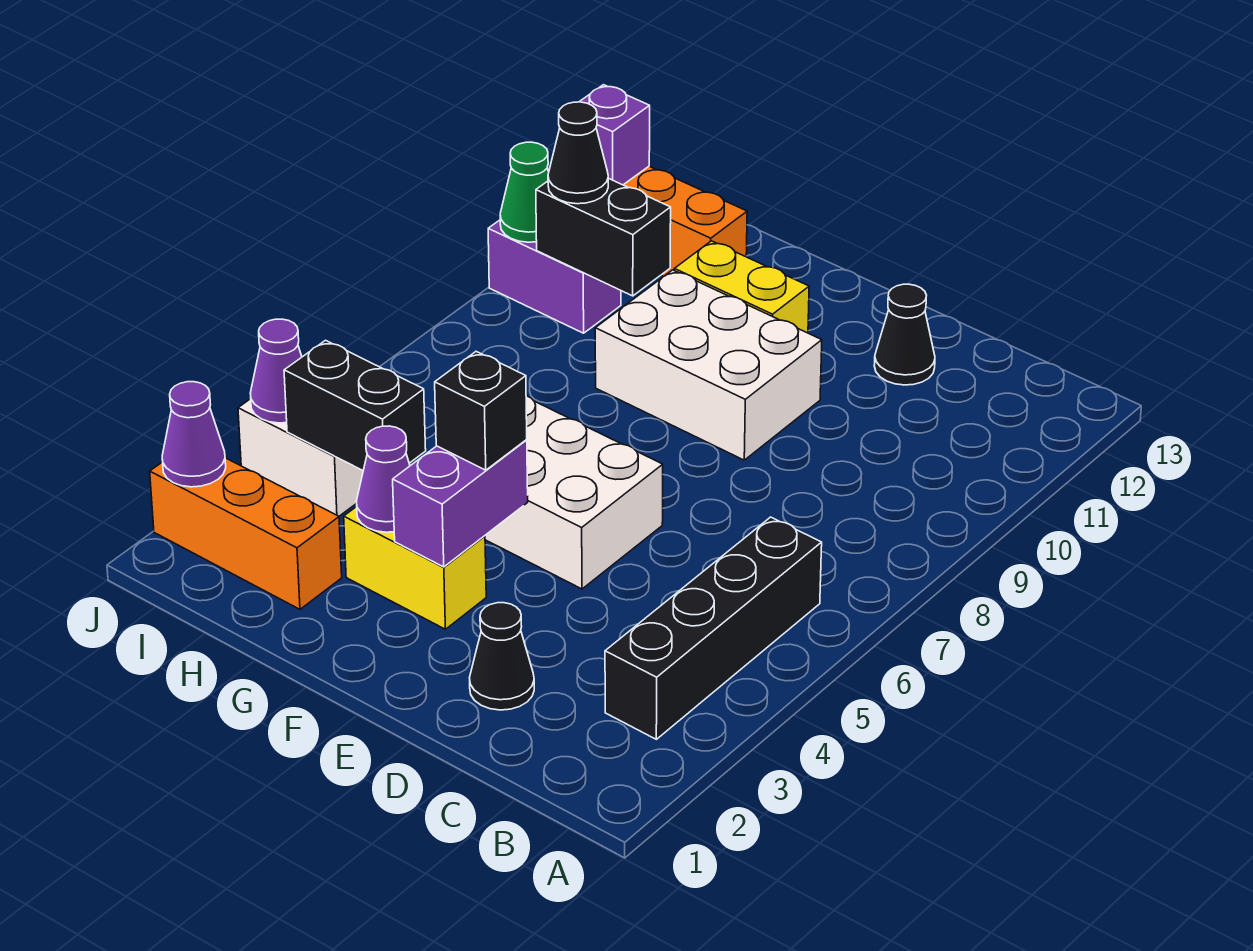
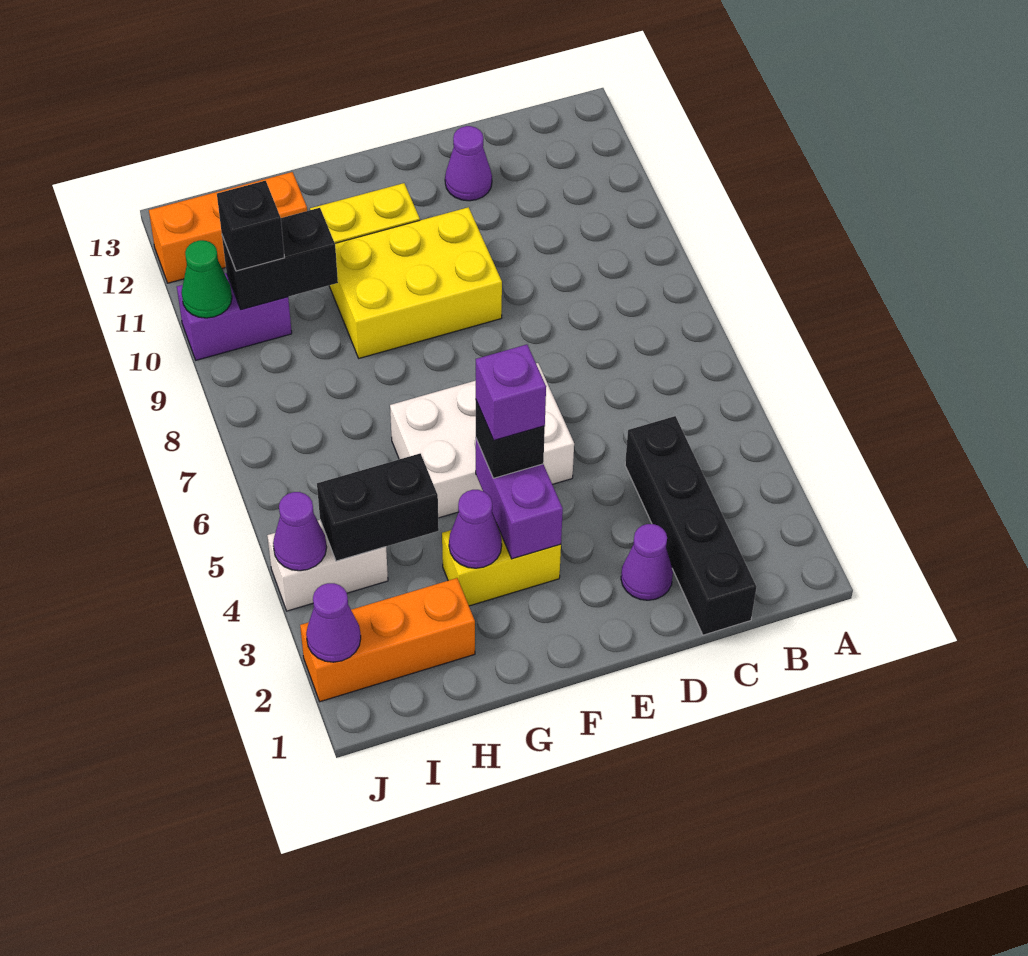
black brick B3:B6 level 1 -> black brick C1:C4 level 1
black cone D2 level 1 -> purple cone D2 level 1
black cone D12 level 1 -> purple cone D12 level 1
white brick E9:G10 level 1 -> yellow brick E9:G10 level 1
black cone I10 level 3 -> black brick I10 level 3
purple brick J12 level 2 -> purple brick F4 level 4

